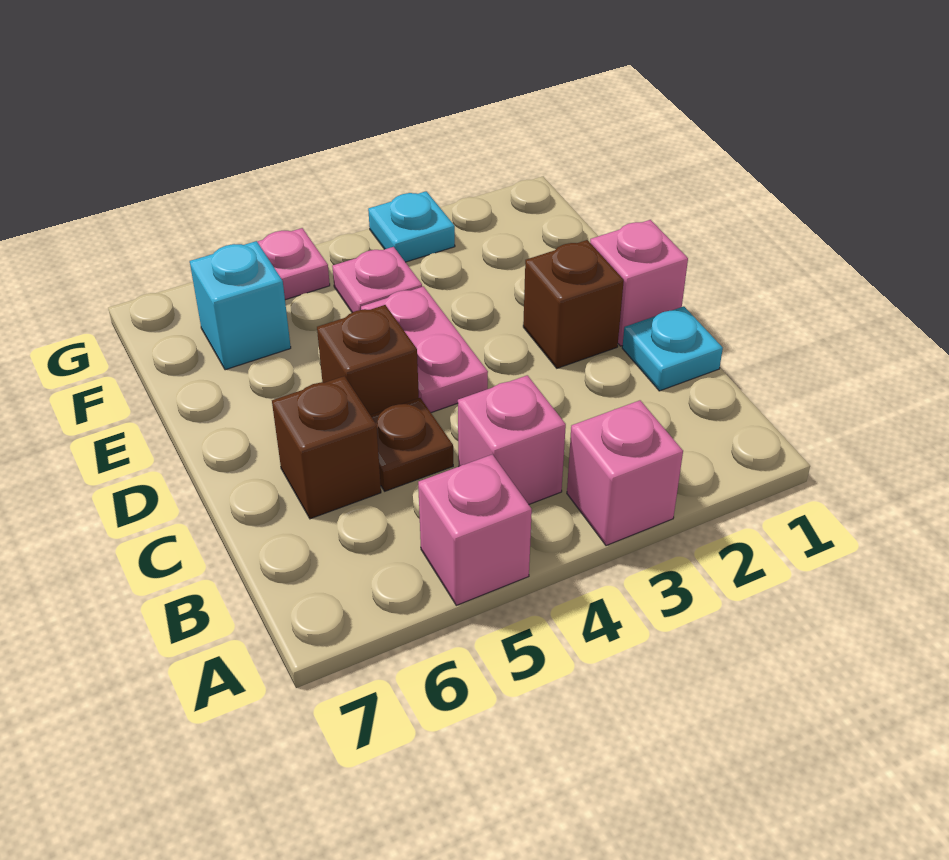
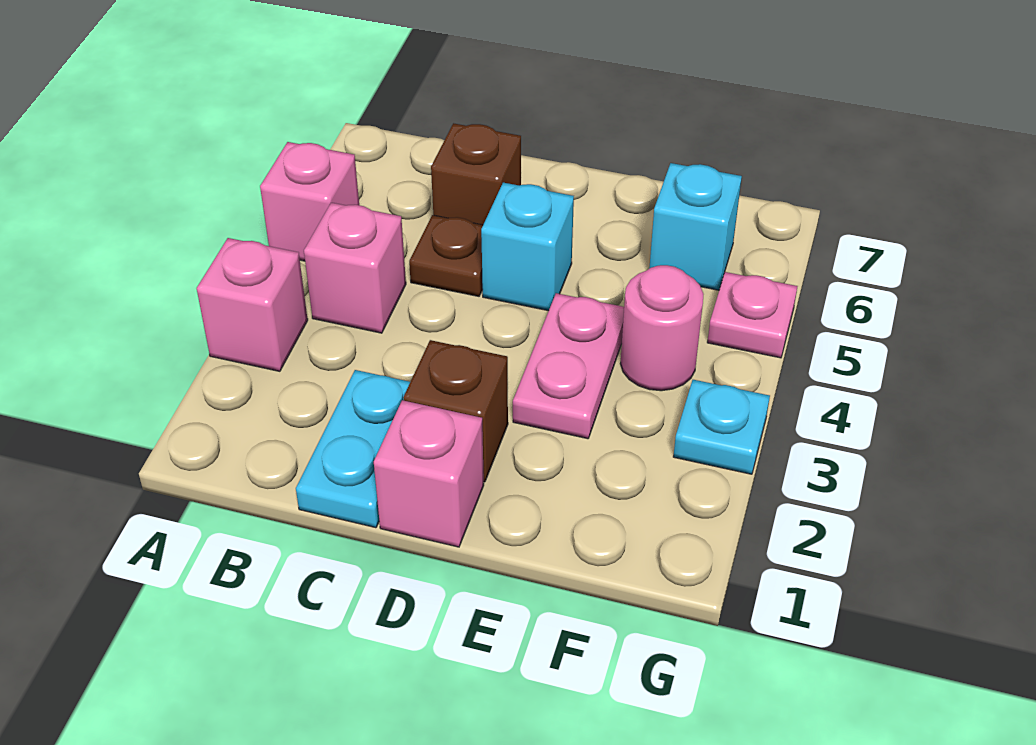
cyan plate C1 level 1 -> cyan plate C1:C2 level 1
pink plate D4:E4 level 1 -> pink plate E3:E4 level 1
brown brick D5 level 1 -> cyan brick D5 level 1
pink plate F4 level 1 -> pink round brick F4 level 1

